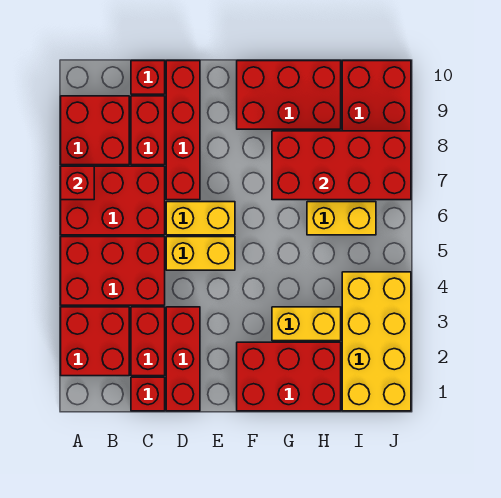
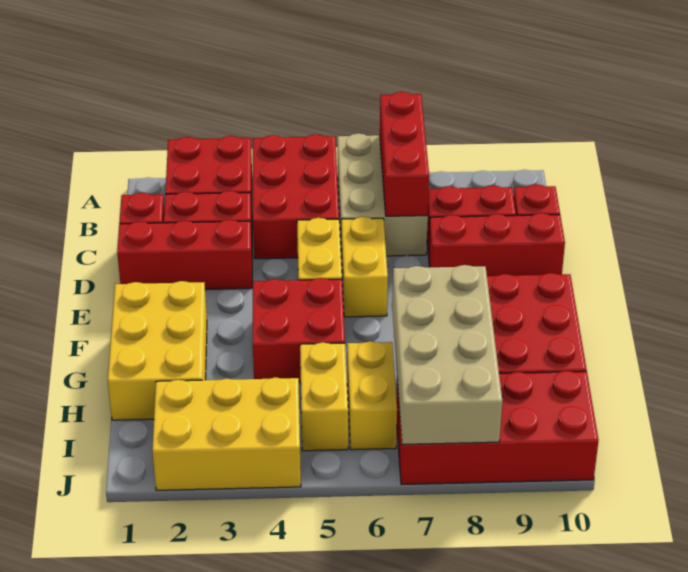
red brick A6:C7 level 1 -> tan brick A6:C7 level 1
red brick A7 level 2 -> red brick A7:C7 level 2
red brick A8:B9 level 1 -> red brick F4:G5 level 1
red brick D7:D10 level 1 -> red brick D8:D10 level 1
red brick F1:H2 level 1 -> yellow brick F1:H2 level 1
yellow brick G3:H3 level 1 -> yellow brick H5:I5 level 1
red brick G7:J8 level 2 -> tan brick G7:J8 level 2
yellow brick I1:J4 level 1 -> yellow brick I2:J4 level 1

